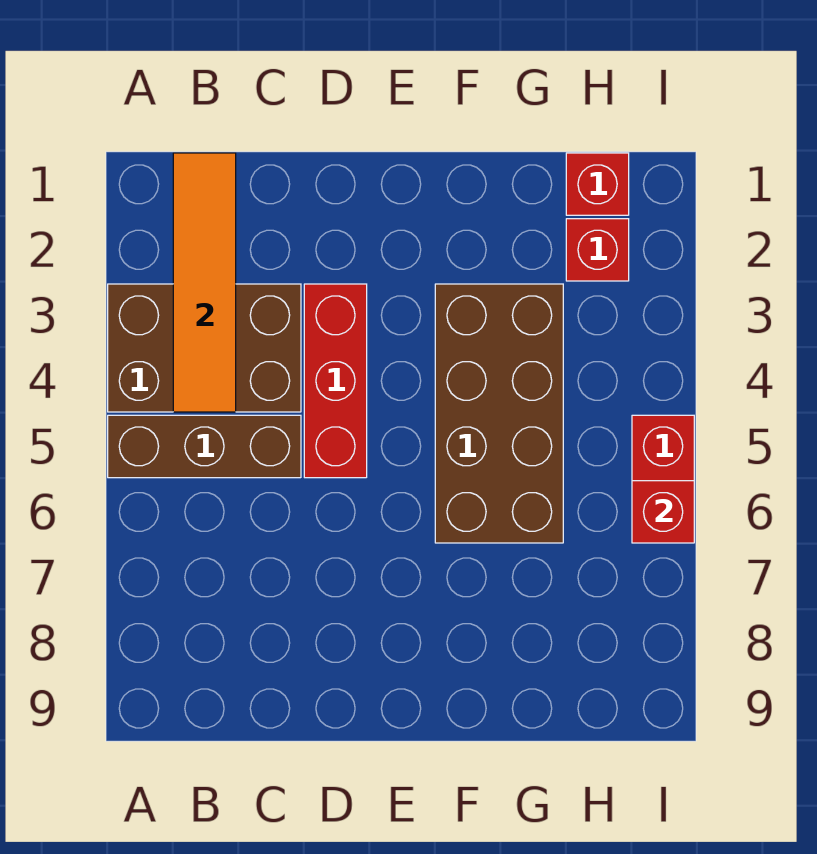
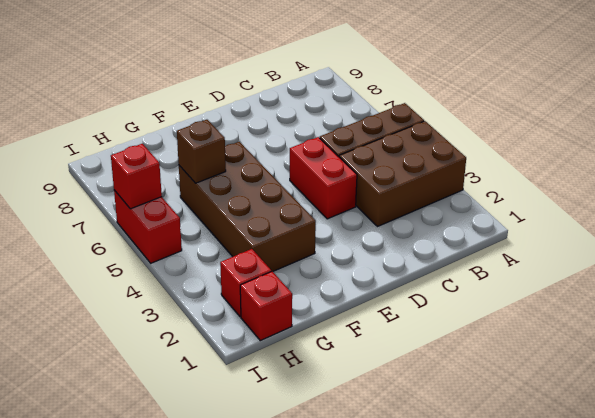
orange tile B1:B4 level 2 -> none
red brick D3:D5 level 1 -> red brick D4:D5 level 1
none -> brown brick G6 level 2

